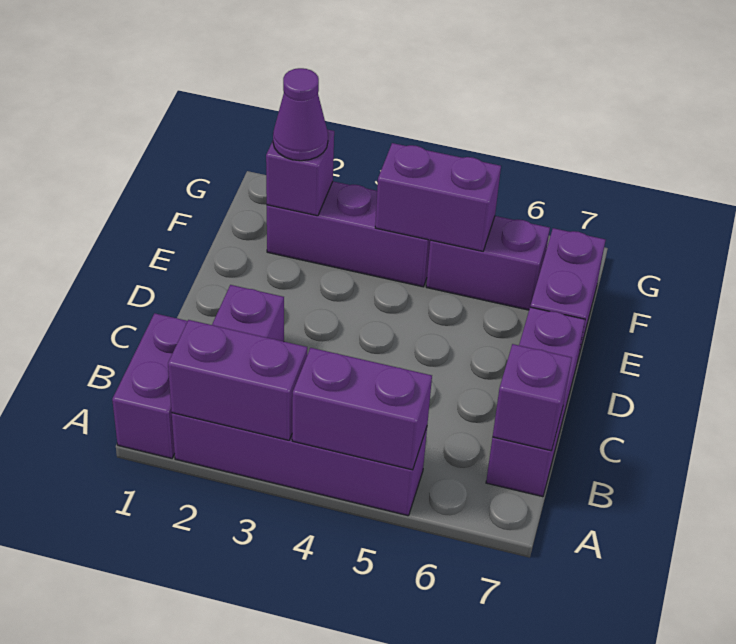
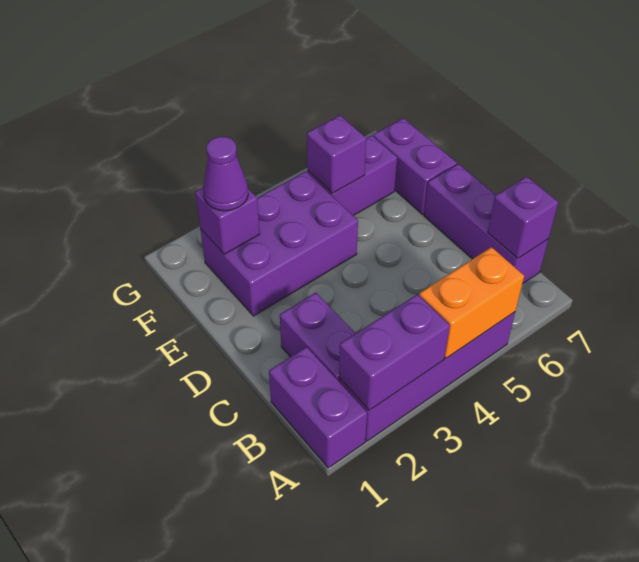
purple brick A4:A5 level 2 -> orange brick A4:A5 level 2
purple brick F2:F4 level 1 -> purple brick E2:F4 level 1
purple brick F4:F5 level 2 -> purple brick F5 level 2

